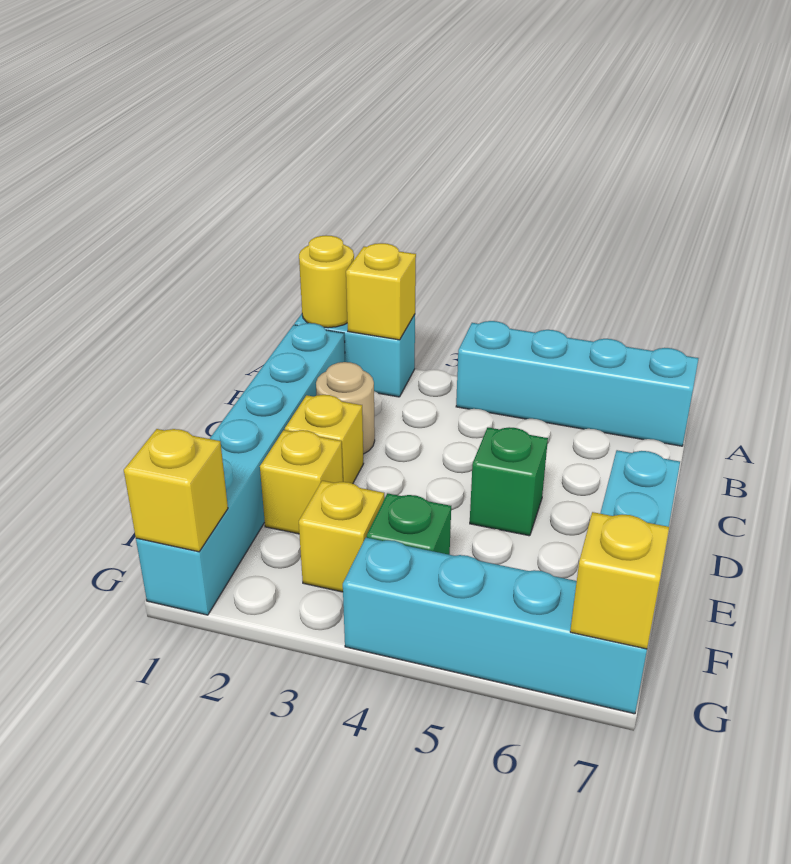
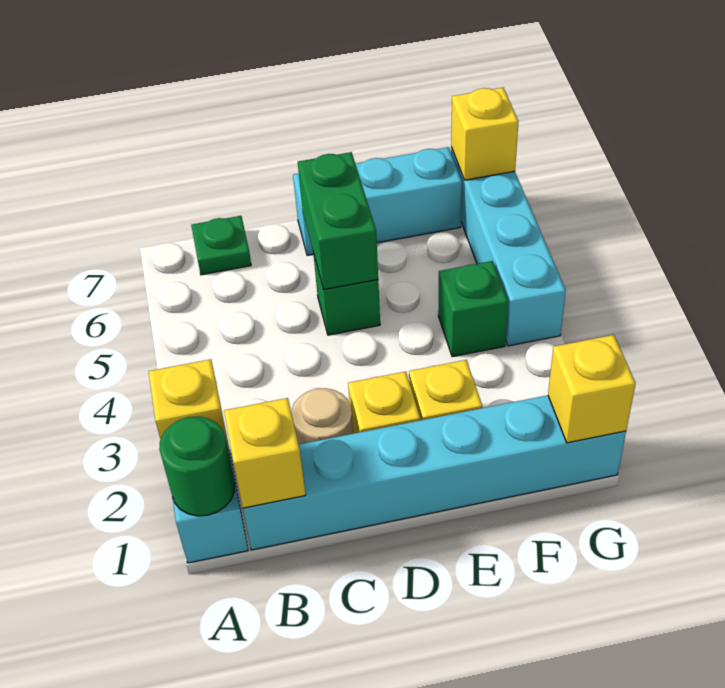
yellow round brick A1 level 2 -> green round brick A1 level 2
cyan brick A4:A7 level 1 -> none
none -> green plate B7 level 1
none -> green brick D5:D6 level 2
yellow brick F3 level 1 -> yellow brick B1 level 2

